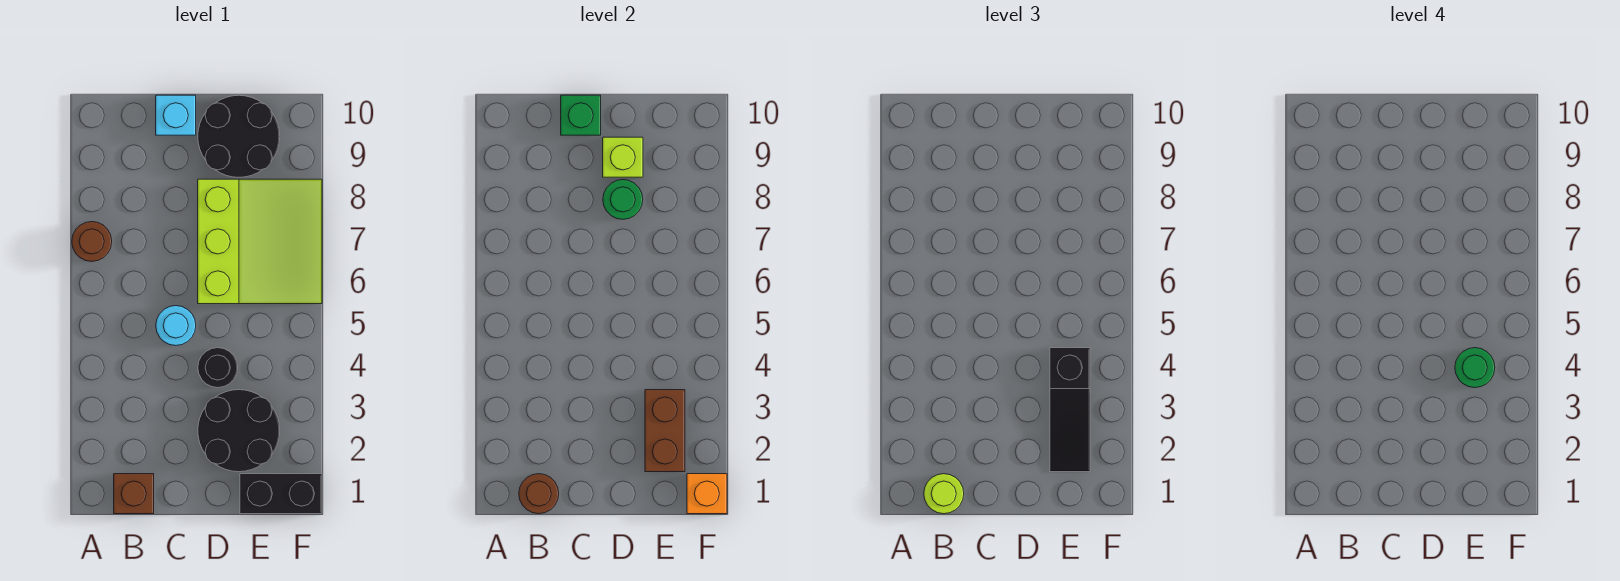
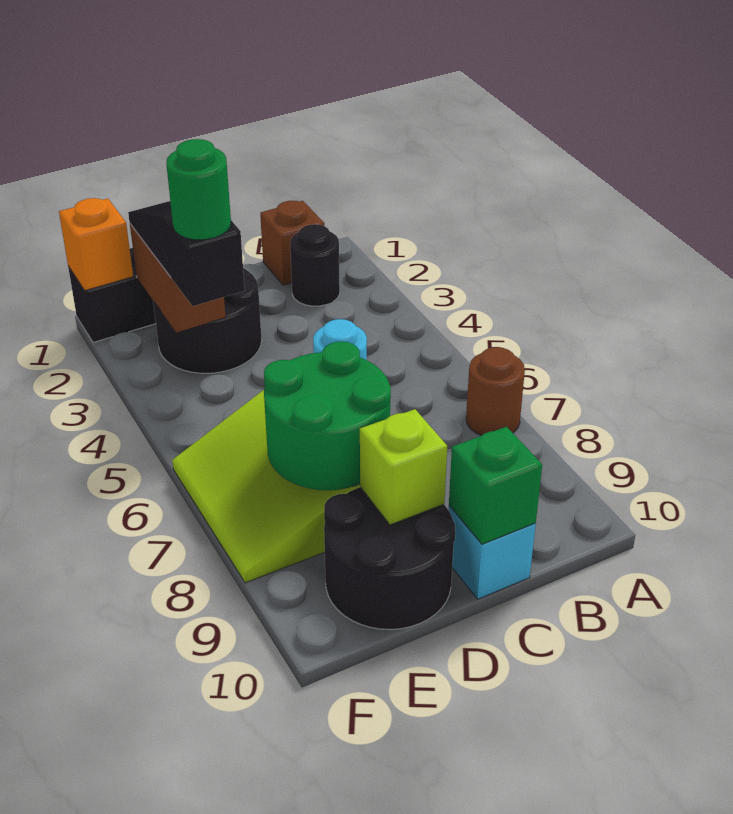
brown round brick B1 level 2 -> none
lime round brick B1 level 3 -> none
black round brick D4 level 1 -> black round brick B2 level 1
green round brick D8 level 2 -> green round brick D7:E8 level 2

